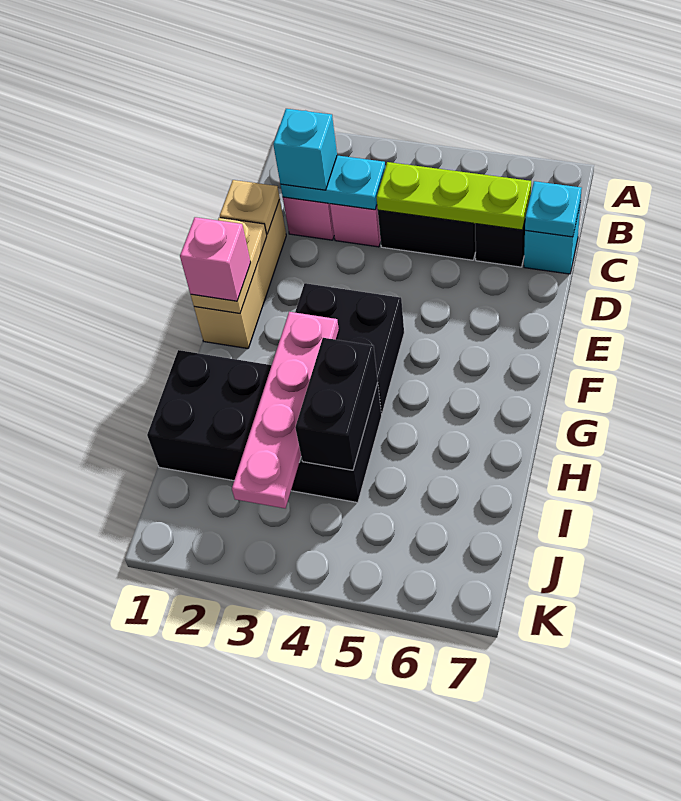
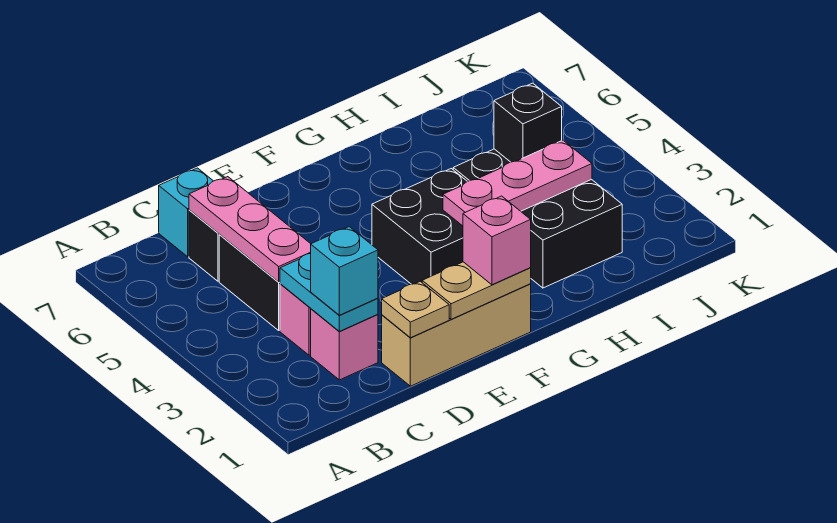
lime plate C4:C6 level 2 -> pink plate C4:C6 level 2
cyan plate C7 level 2 -> none
pink plate G3:J3 level 2 -> pink plate G3:I3 level 2
black brick H1:I4 level 1 -> black brick H2:I4 level 1
black brick H4:I4 level 2 -> black brick I4 level 2

